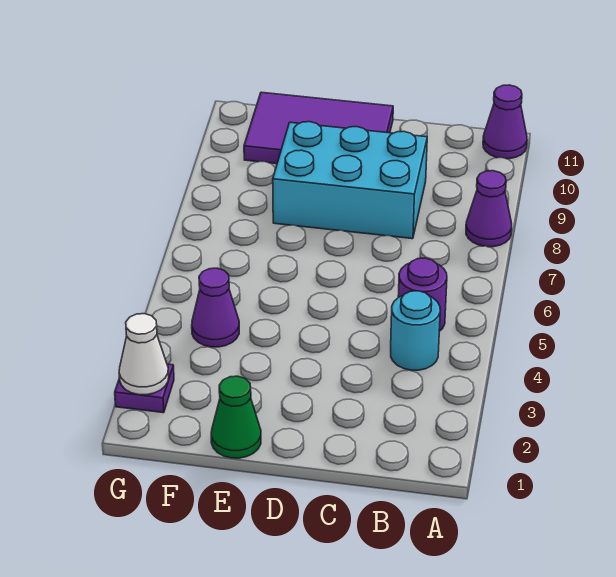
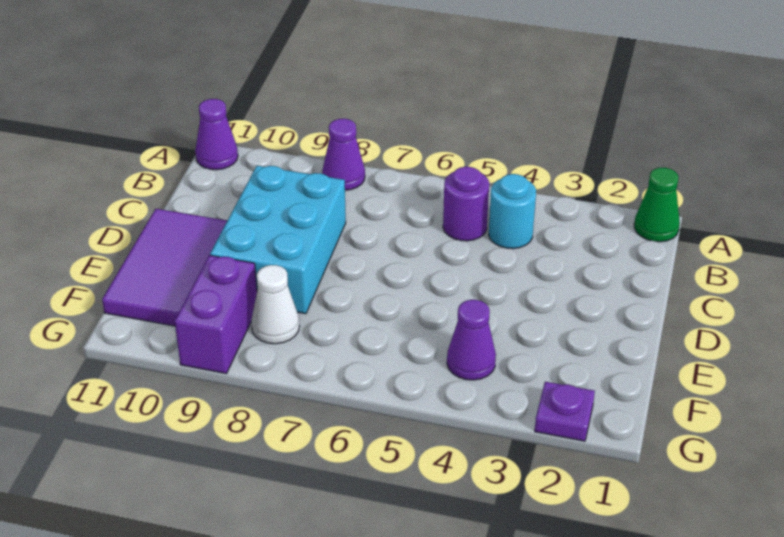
green cone E1 level 1 -> green cone A1 level 1
none -> purple brick F9:G9 level 1
white cone G2 level 2 -> white cone F8 level 1

